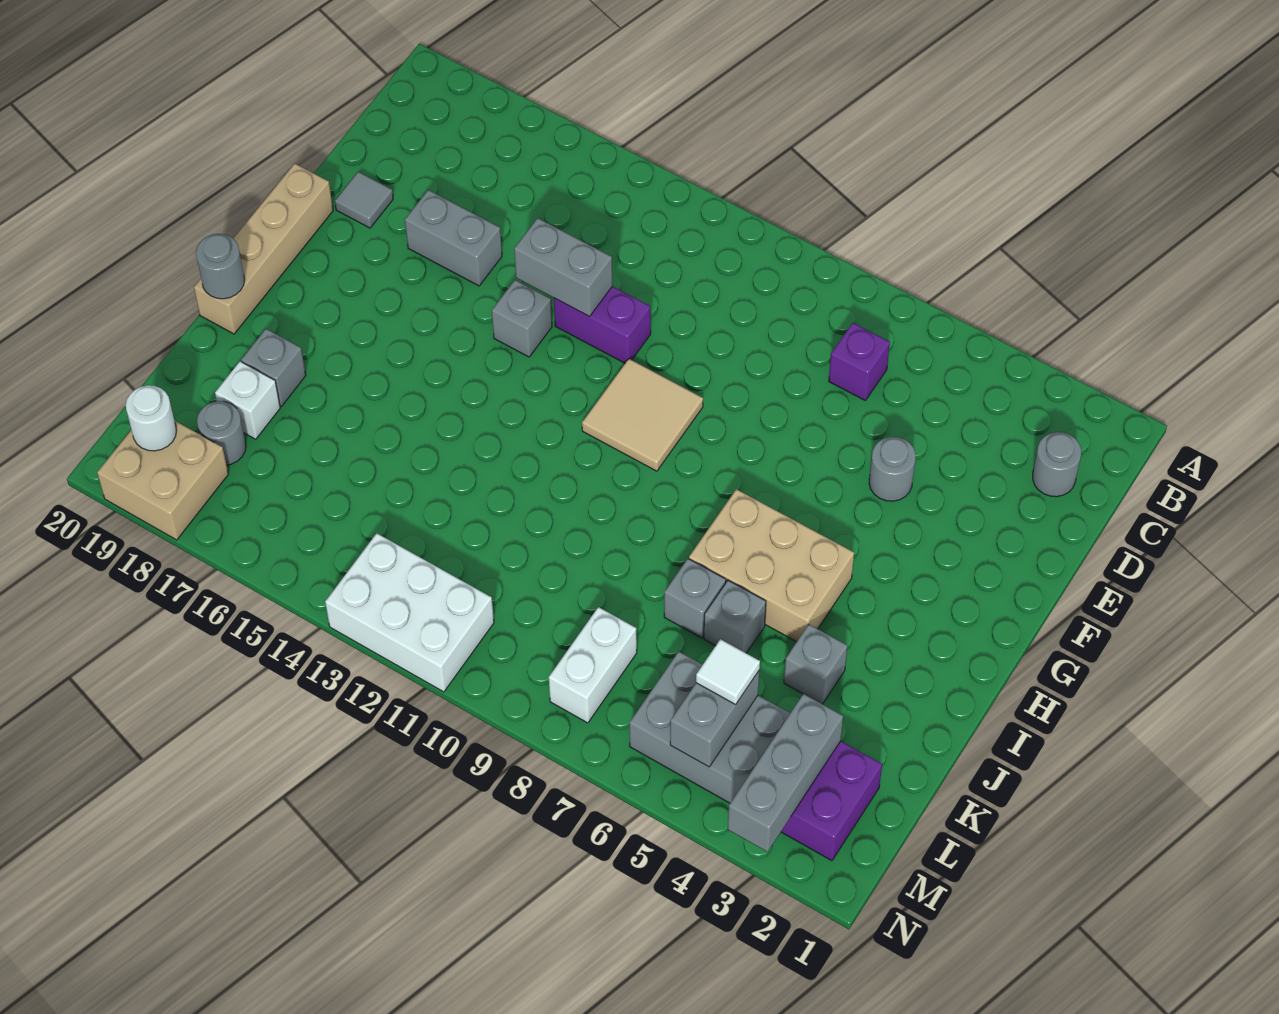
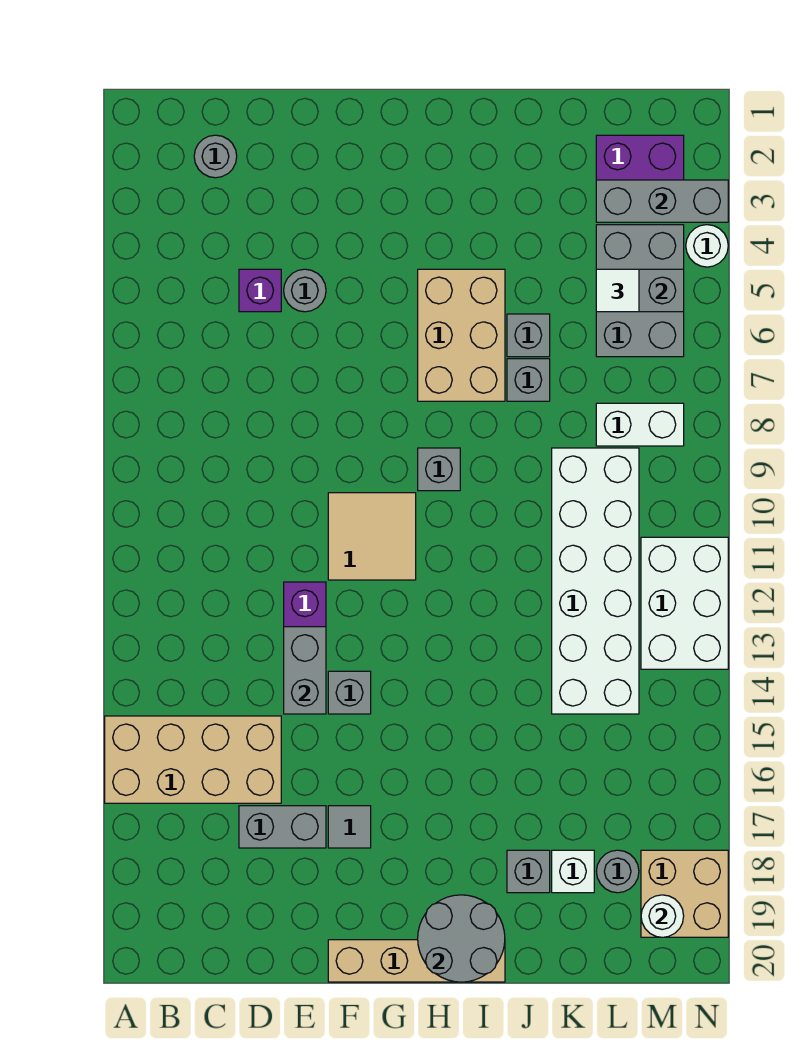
none -> tan brick A15:D16 level 1
purple brick C7 level 1 -> purple brick D5 level 1
grey brick E16:E17 level 1 -> grey brick D17:E17 level 1
grey tile E19 level 1 -> grey tile F17 level 1
grey round brick I20 level 2 -> grey round brick H19:I20 level 2
grey brick J4 level 1 -> grey brick H9 level 1
none -> white brick K9:L14 level 1
none -> white round brick N4 level 1

